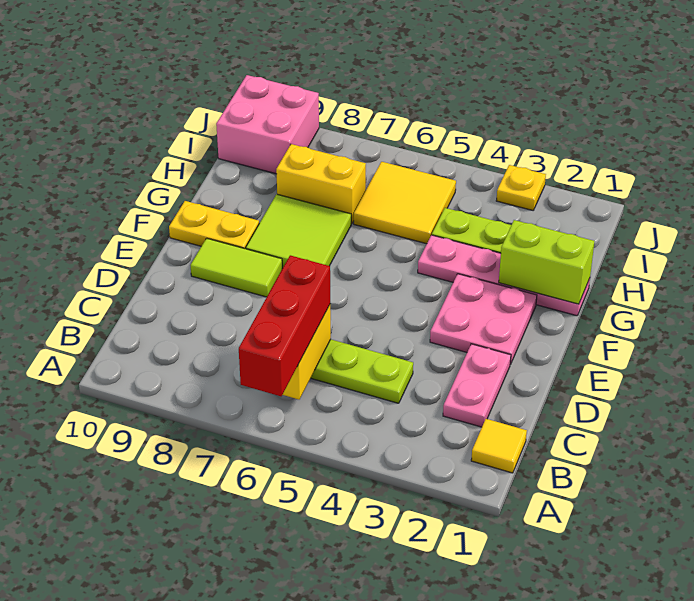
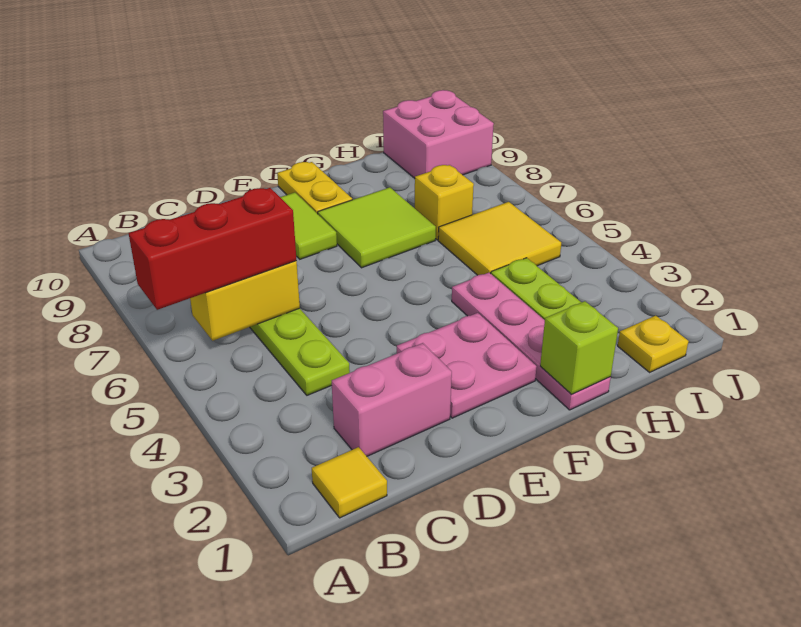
pink plate C2:D2 level 1 -> pink brick C2:D2 level 1
lime brick G1:G2 level 2 -> lime brick G1 level 2
yellow brick H7:H8 level 1 -> yellow brick H7 level 1
yellow plate J3 level 1 -> yellow plate I1 level 1

